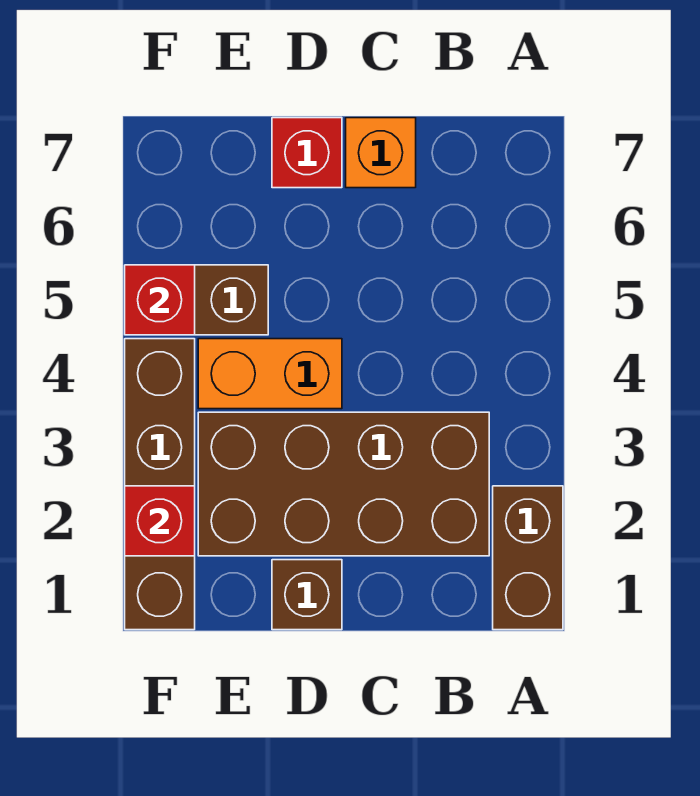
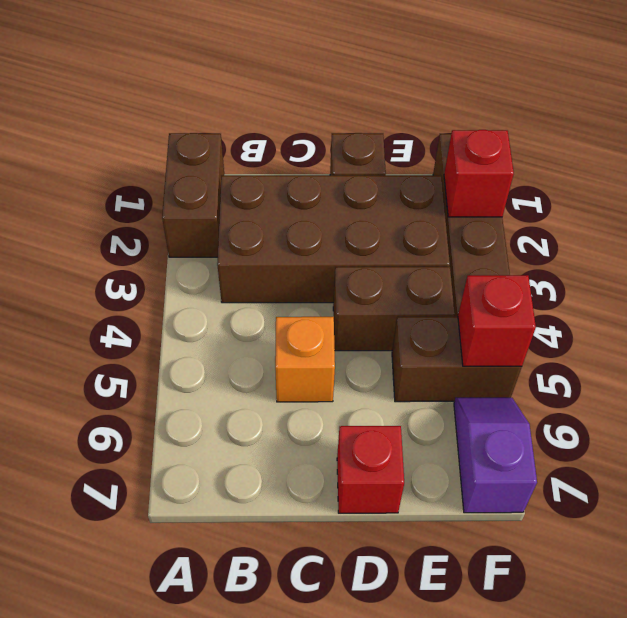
orange brick C7 level 1 -> orange brick C5 level 1
orange brick D4:E4 level 1 -> brown brick D4:E4 level 1
none -> purple slope F6:F7 level 1 top 7

